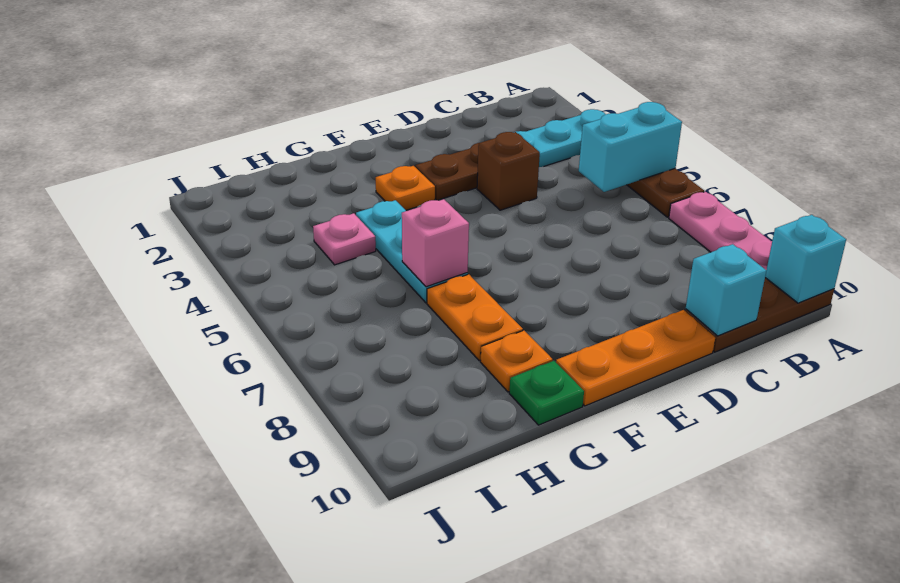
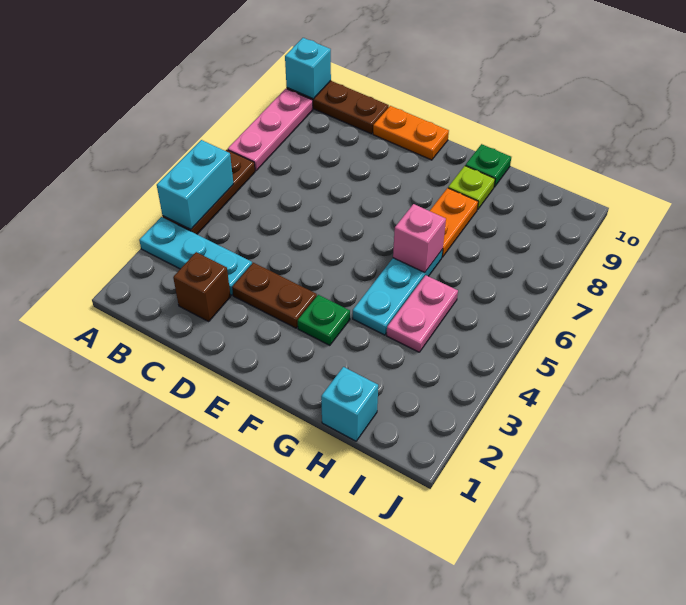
cyan brick A5:B5 level 2 -> cyan brick A4:A5 level 2
cyan brick C10 level 2 -> cyan brick H1 level 1
brown brick D4 level 1 -> brown brick C2 level 1
orange plate D10:F10 level 1 -> orange plate D10:E10 level 1
orange plate F3 level 1 -> green plate F3 level 1
orange plate G9 level 1 -> lime plate G9 level 1
pink plate H4 level 1 -> pink plate H4:H5 level 1

